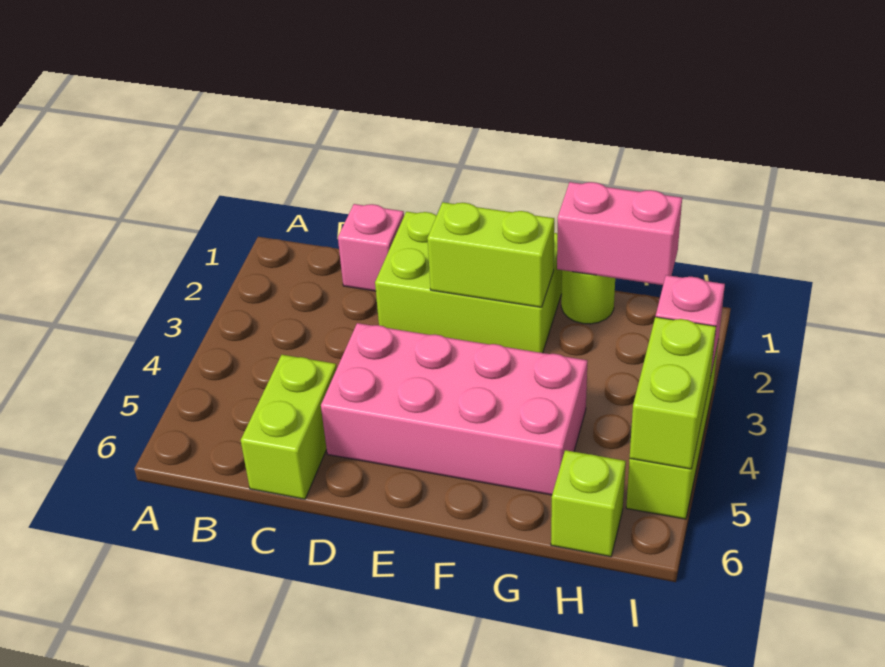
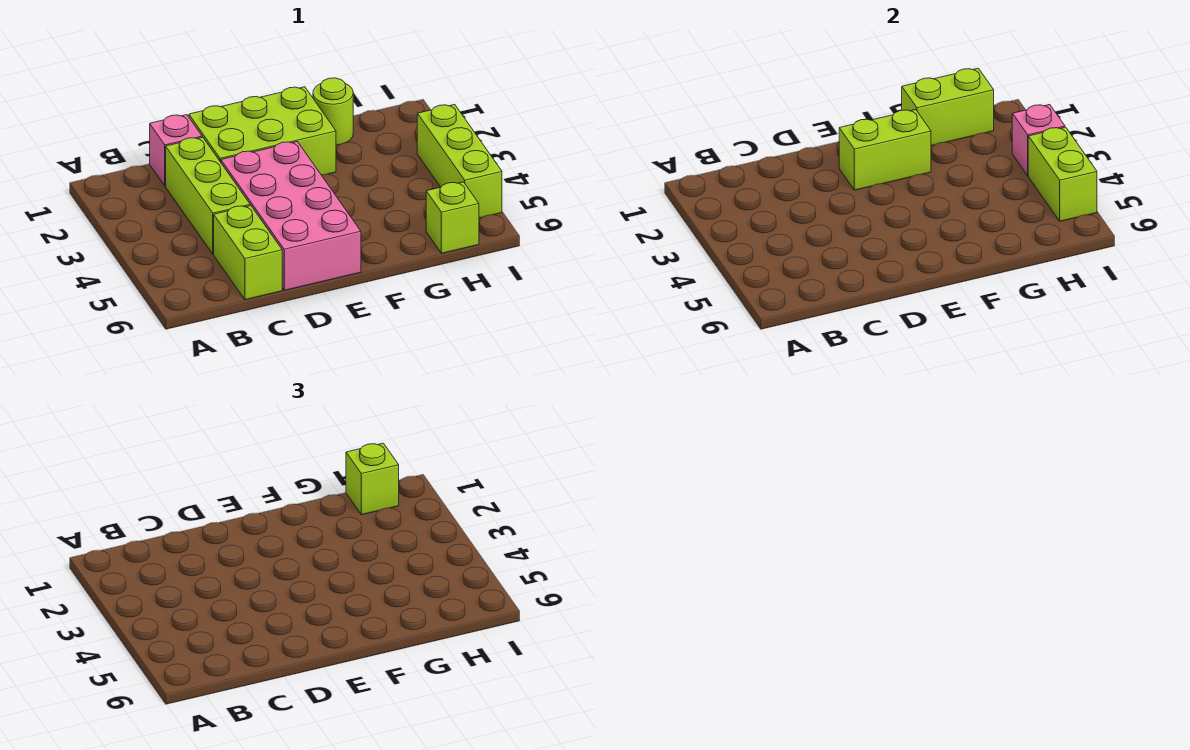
none -> lime brick C2:C4 level 1
pink brick D4:G5 level 1 -> pink brick D3:E6 level 1
pink brick G1:H1 level 2 -> lime brick G1:H1 level 2
none -> lime brick H1 level 3

